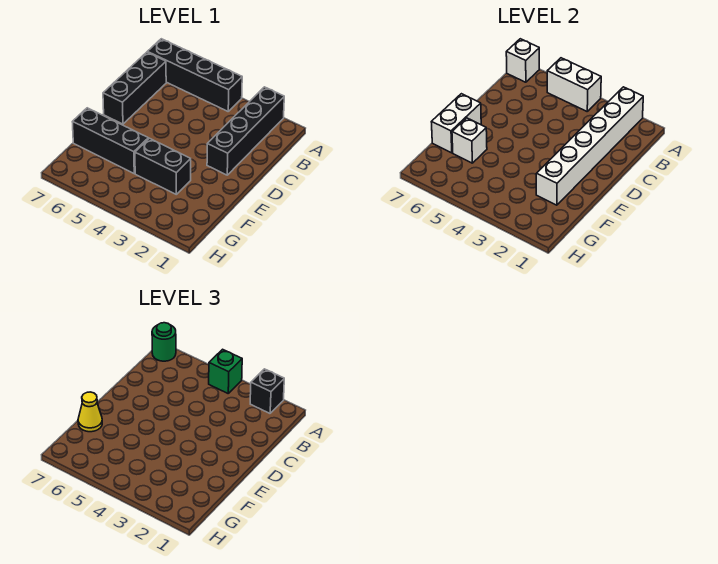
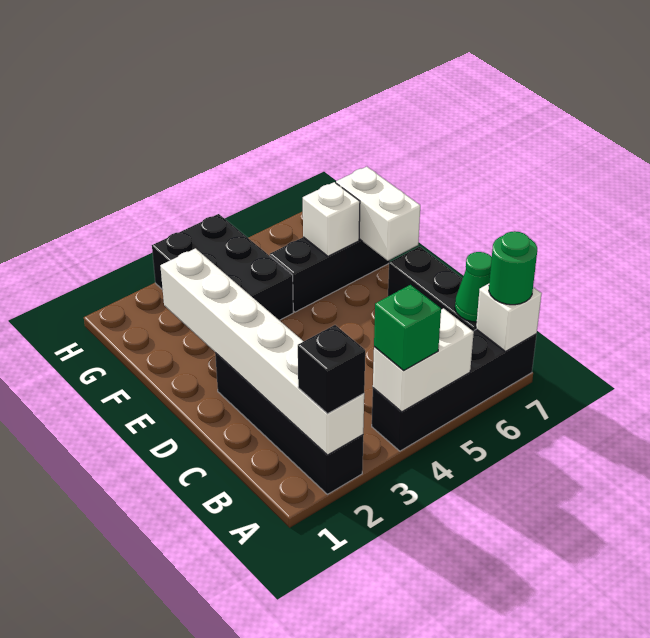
none -> green cone B7 level 2
black brick F3:F4 level 1 -> black brick F3:H4 level 1
yellow cone F7 level 3 -> none

